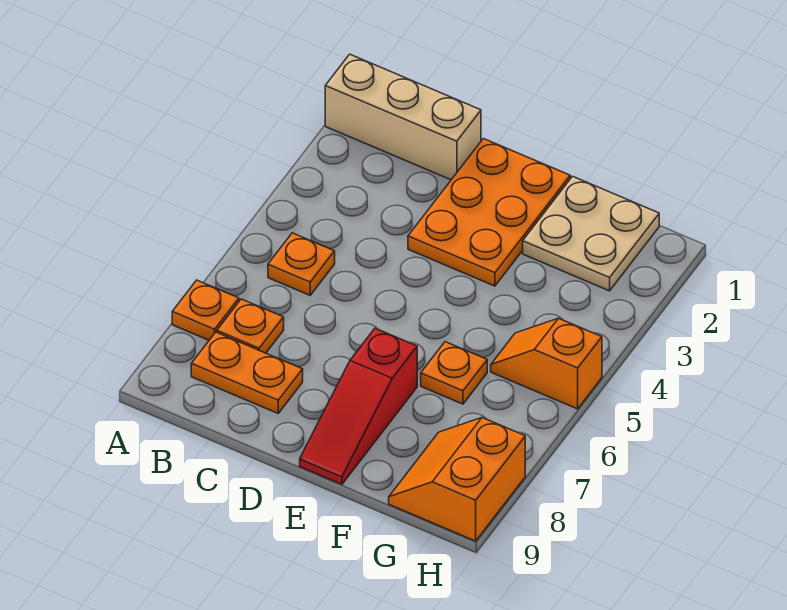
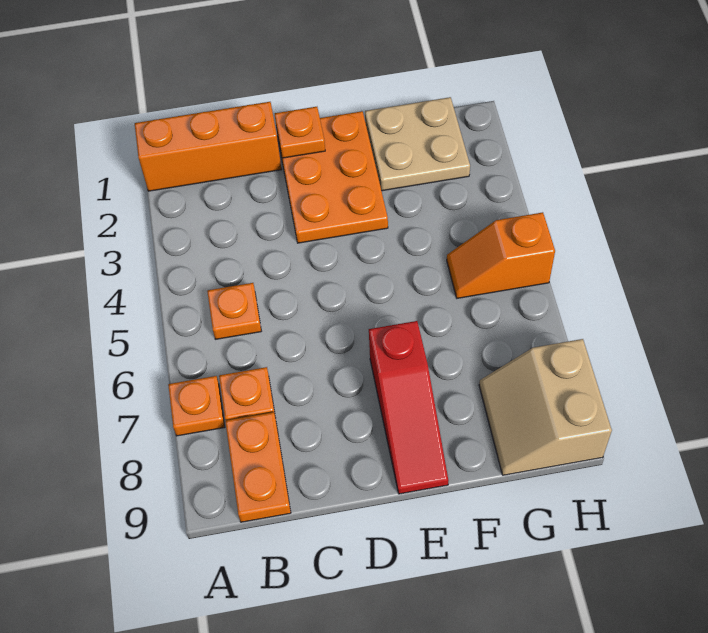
tan brick A1:C1 level 1 -> orange brick A1:C1 level 1
orange plate B8:C8 level 1 -> orange plate B8:B9 level 1
orange plate F6 level 1 -> orange plate D1 level 2
orange slope G8:H9 level 1 top H -> tan slope G8:H9 level 1 top H

